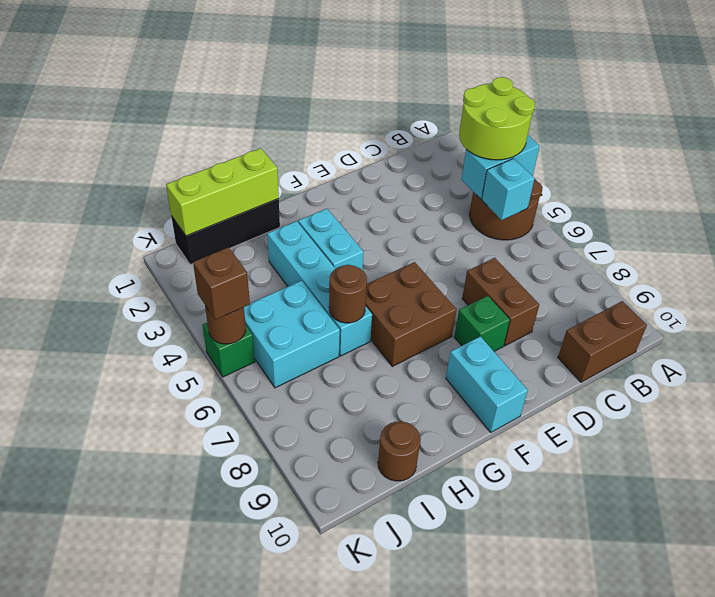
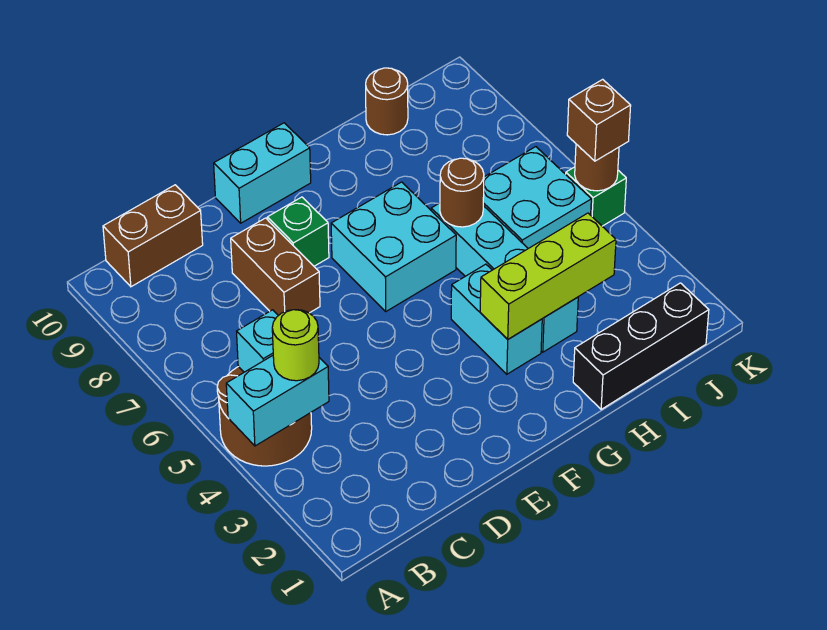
lime round brick A3:B4 level 3 -> lime round brick B4 level 3
brown brick F6:G7 level 1 -> cyan brick F6:G7 level 1
cyan brick F9:F10 level 1 -> cyan brick E10:F10 level 1
lime brick H1:J1 level 2 -> lime brick G3:I3 level 2

